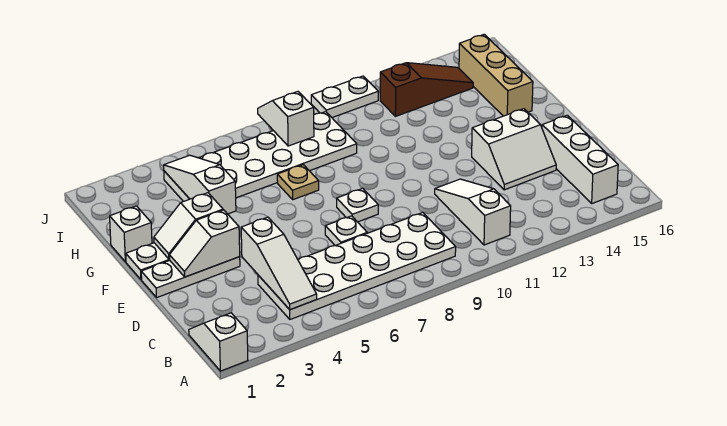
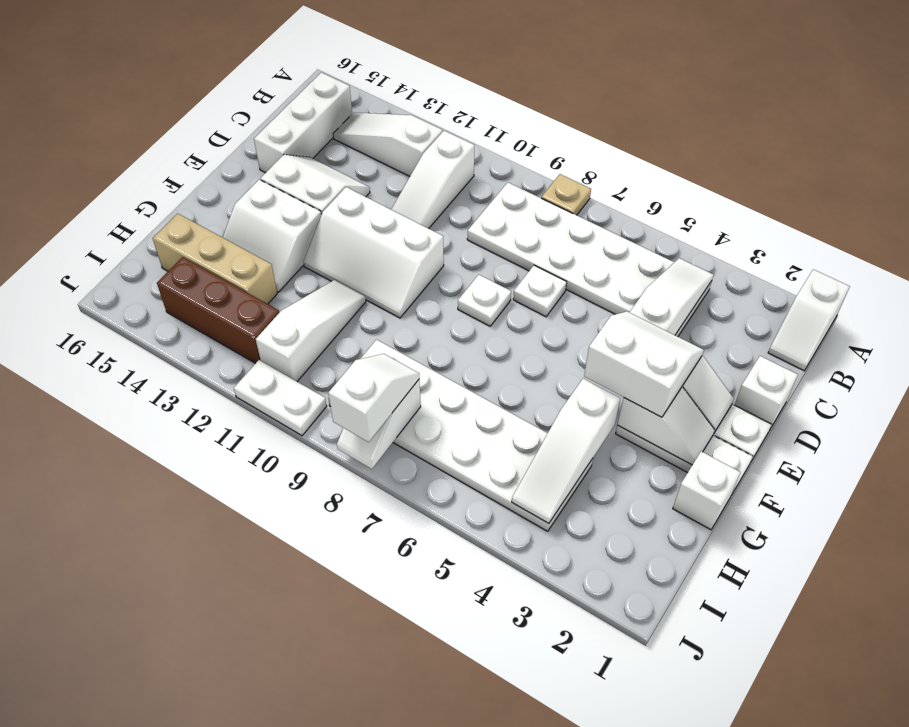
none -> white slope B12:B14 level 1 top 12
none -> white brick D1 level 1
none -> white slope E3:F4 level 3 top F
none -> white slope E10:F12 level 1 top E
none -> white slope F13:G14 level 1 top F
tan plate G7 level 1 -> tan plate A8 level 1
none -> white slope G11:I11 level 1 top I
tan brick G15:I15 level 1 -> tan brick H13:H15 level 1
none -> white slope I8:J8 level 3 top J
brown slope I12:I14 level 1 top 12 -> brown brick I12:I14 level 1

